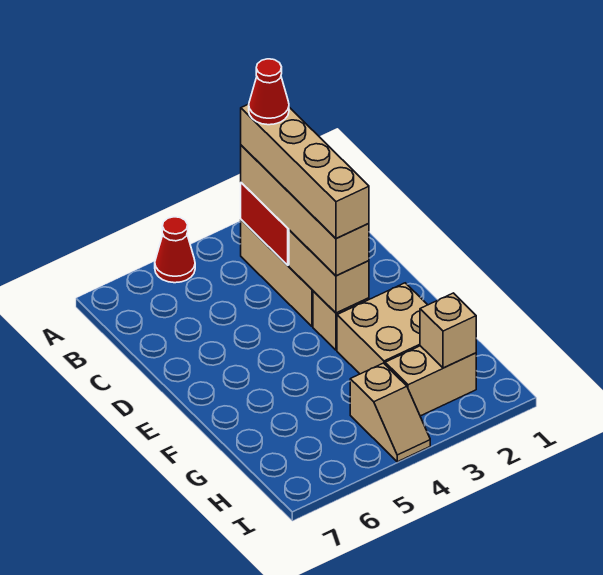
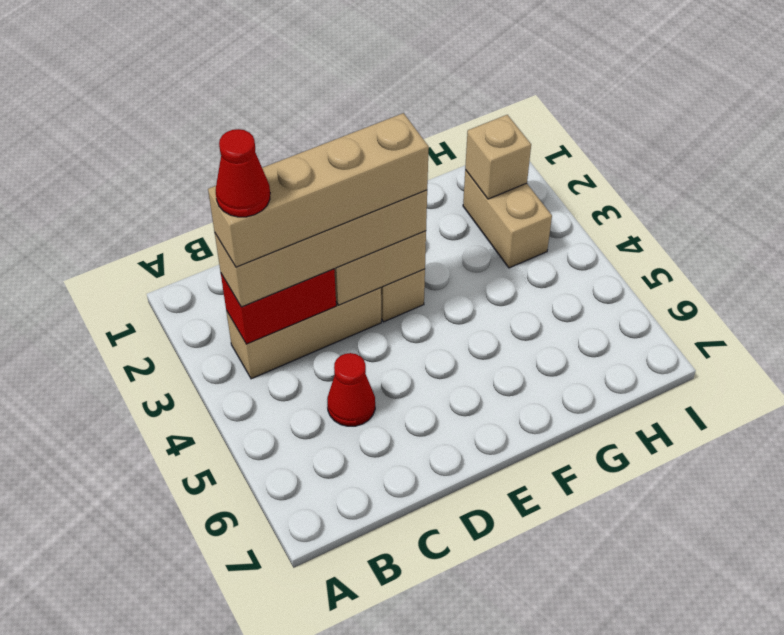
red cone A5 level 1 -> red cone C5 level 1
tan brick F2:G3 level 1 -> none
tan slope H4:I4 level 1 top H -> none

